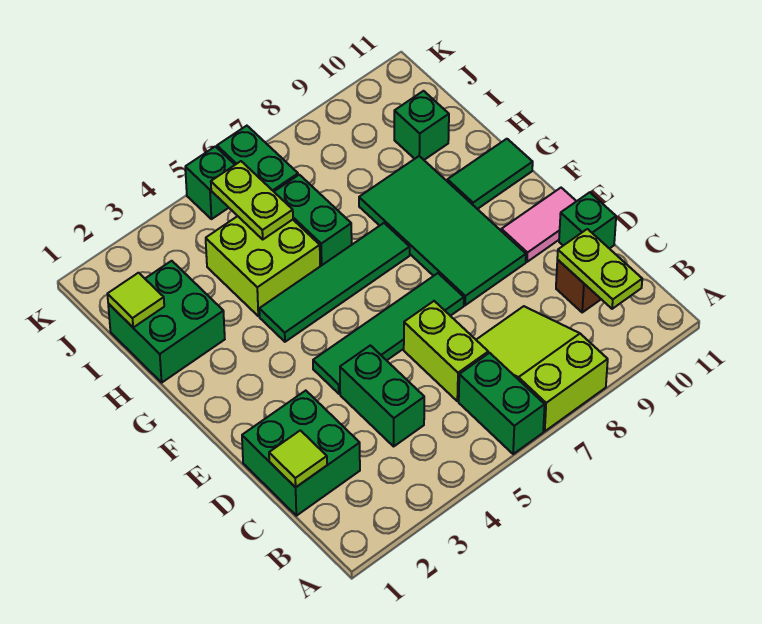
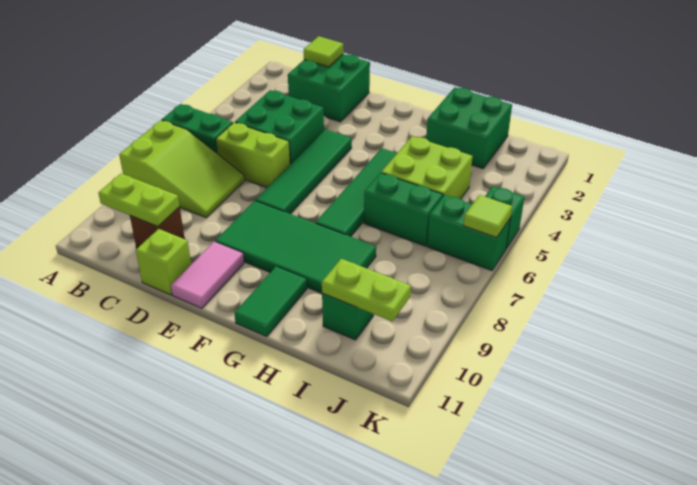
green brick C4:D4 level 1 -> green brick C4:D5 level 1
green brick D11 level 1 -> lime brick D11 level 1
lime tile I1 level 2 -> lime tile K6 level 2
lime plate I5:J5 level 2 -> lime plate I10:J10 level 2

